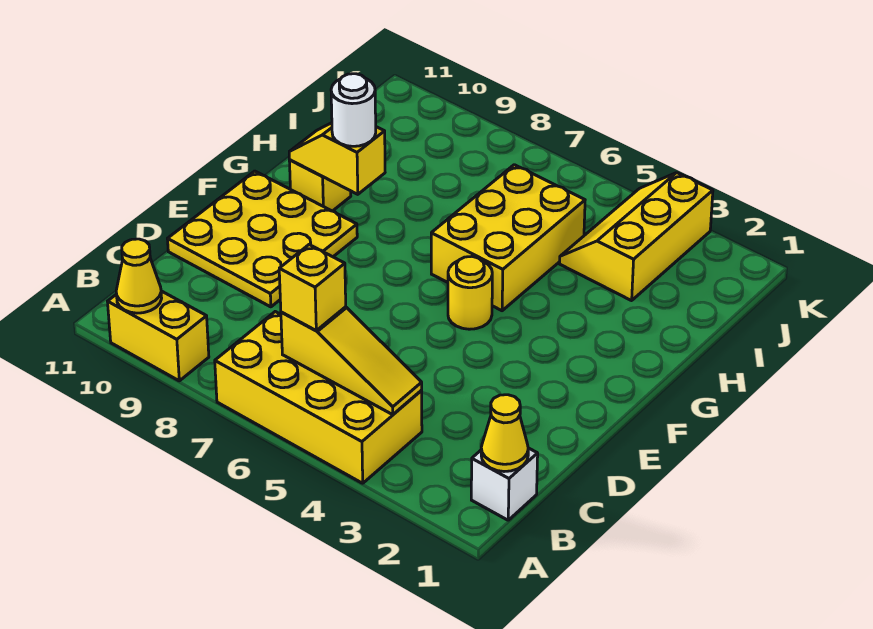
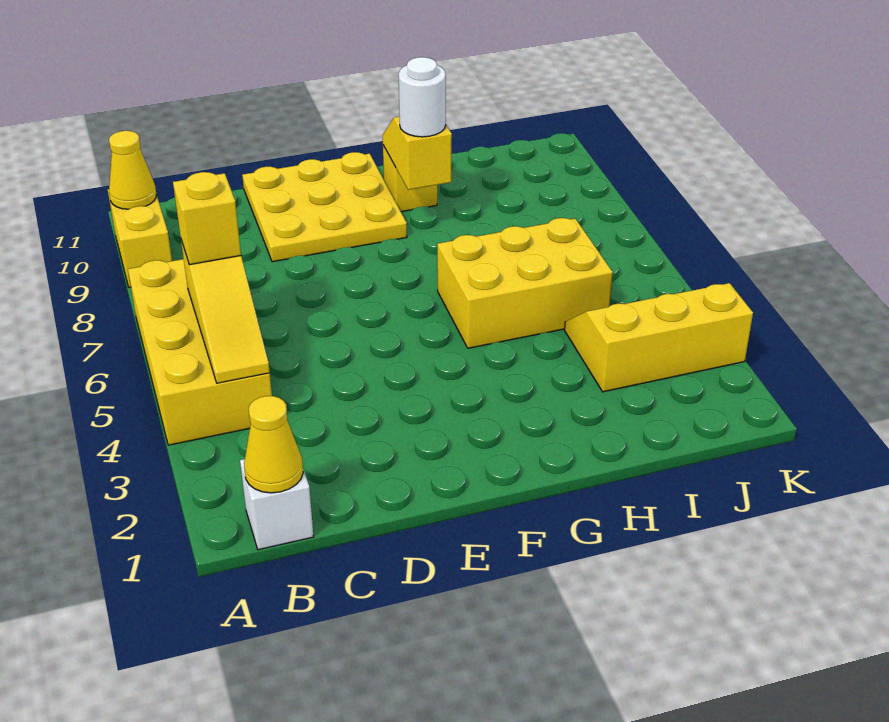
yellow round brick F5 level 1 -> none

